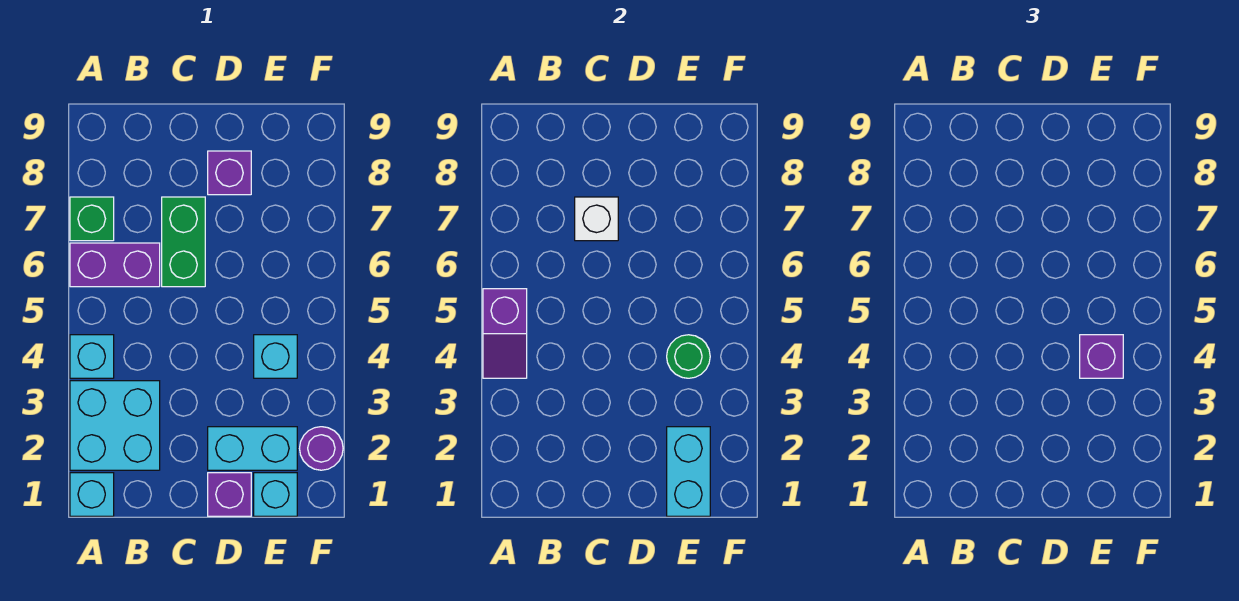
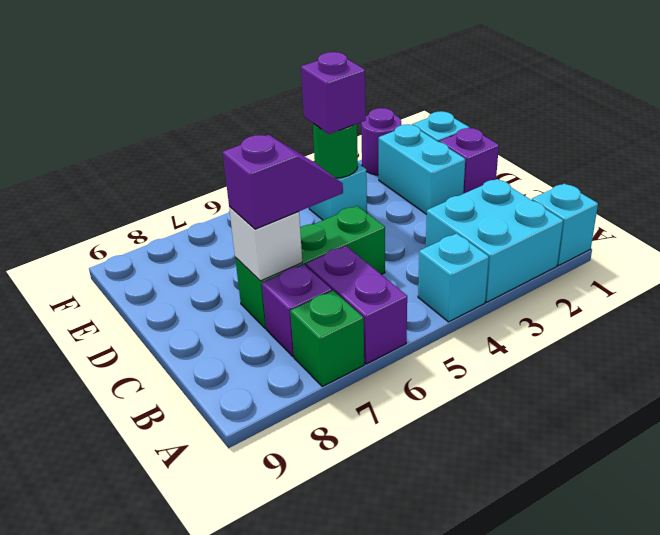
purple slope A4:A5 level 2 top 5 -> purple slope C6:C7 level 3 top 7
green brick C6:C7 level 1 -> green brick C5:C7 level 1
purple brick D8 level 1 -> purple brick B7 level 1
cyan brick E1:E2 level 2 -> none

